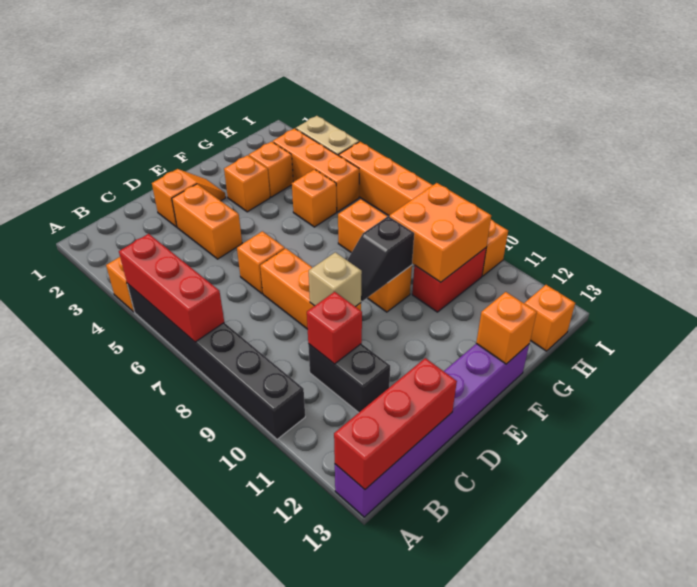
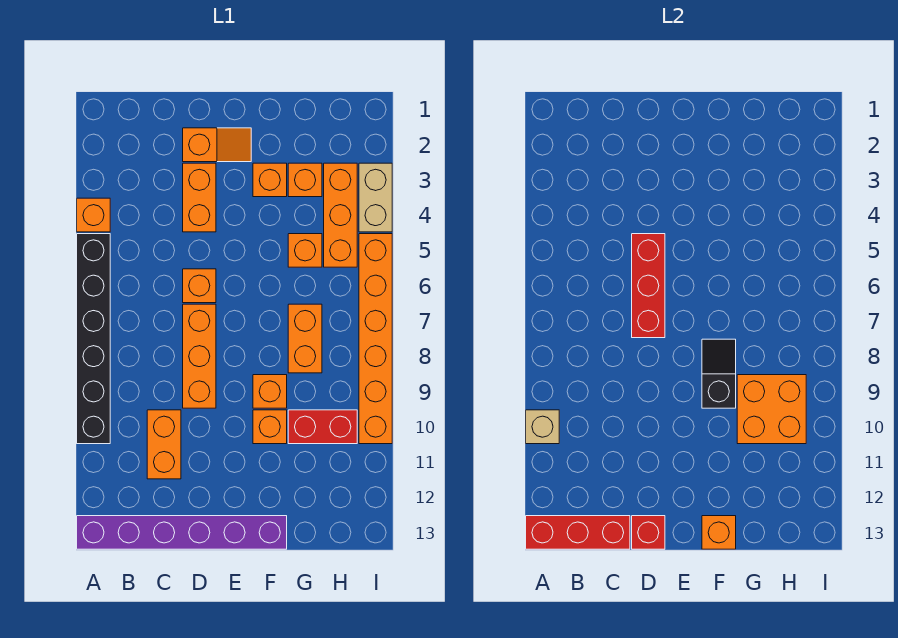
red brick A5:A7 level 2 -> red brick D5:D7 level 2
black brick C10:C11 level 1 -> orange brick C10:C11 level 1
red brick C10 level 2 -> red brick D13 level 2
tan brick D9 level 2 -> tan brick A10 level 2
black slope E9:F9 level 2 top F -> black slope F8:F9 level 2 top 9
orange brick H13 level 1 -> orange brick F10 level 1

